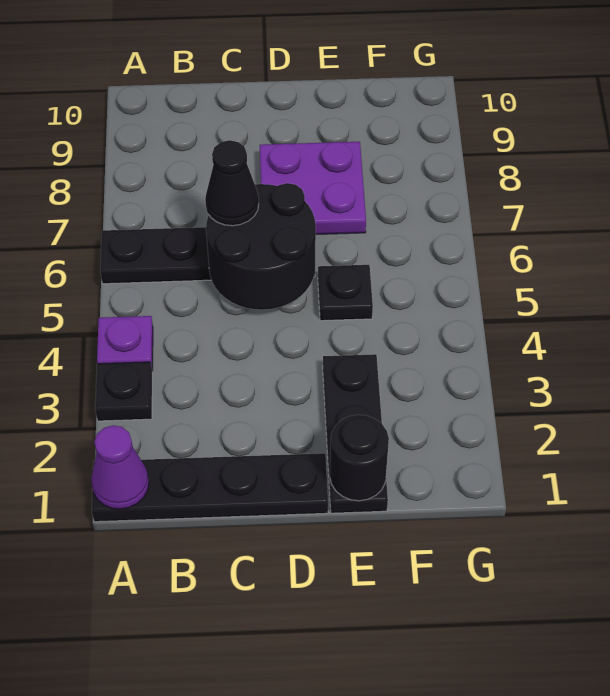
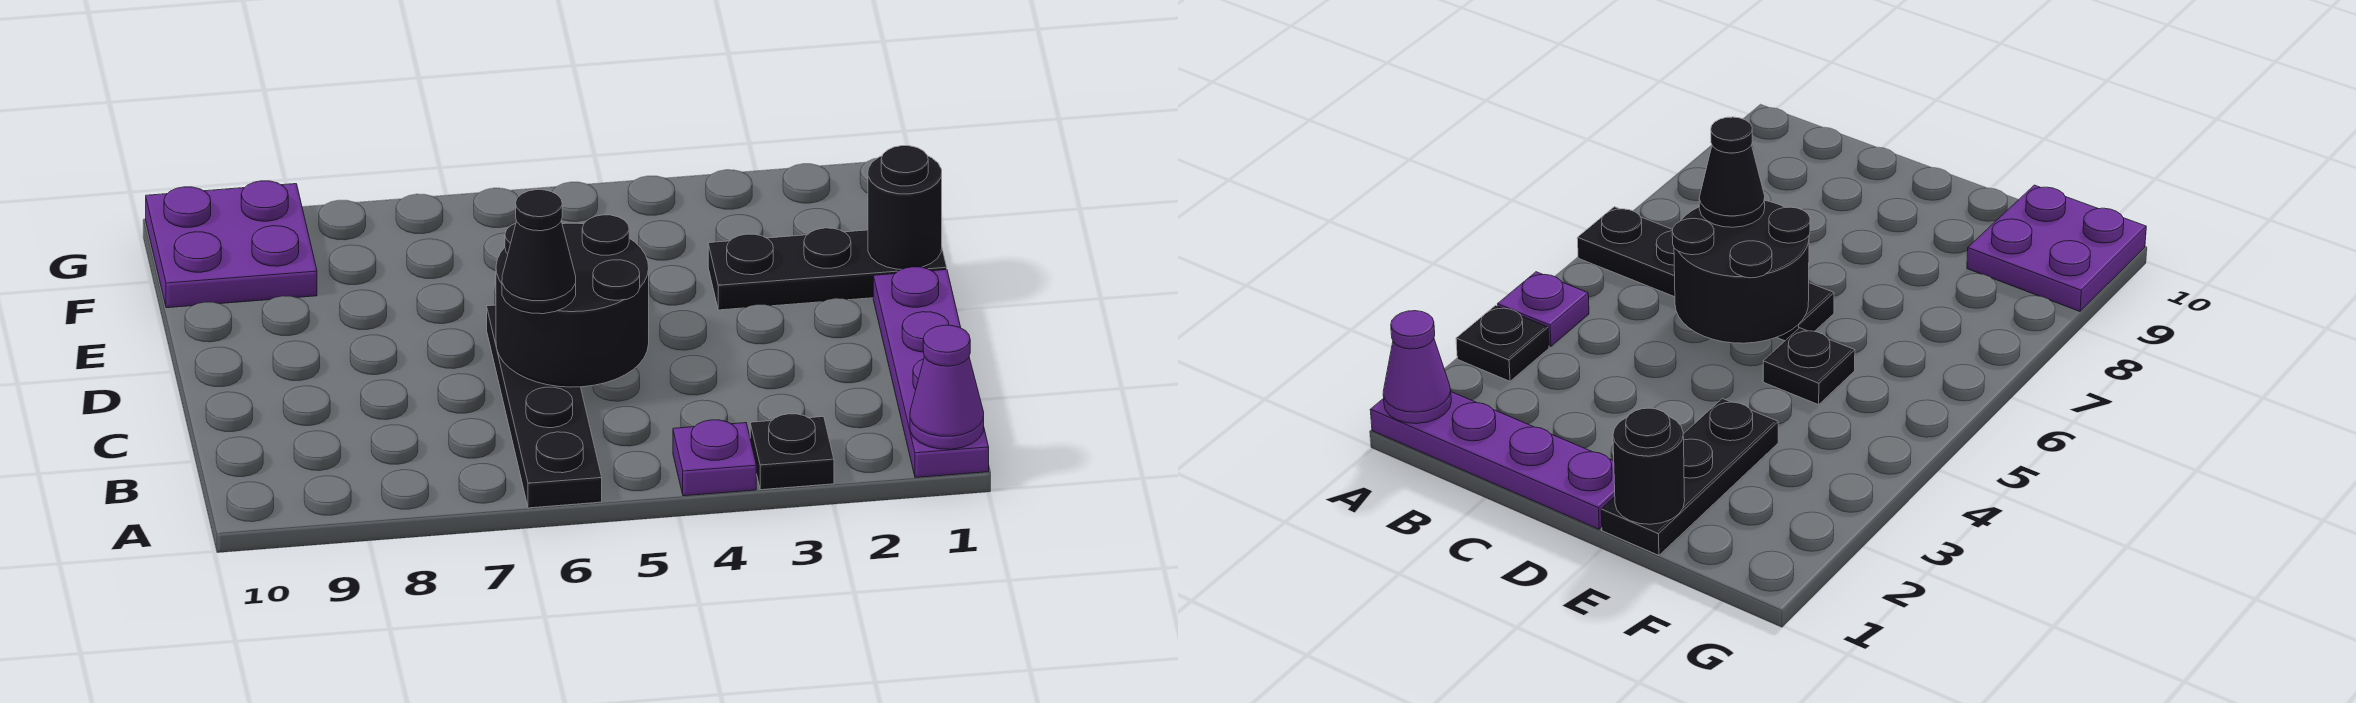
black plate A1:D1 level 1 -> purple plate A1:D1 level 1
purple plate D7:E8 level 1 -> purple plate F9:G10 level 1

